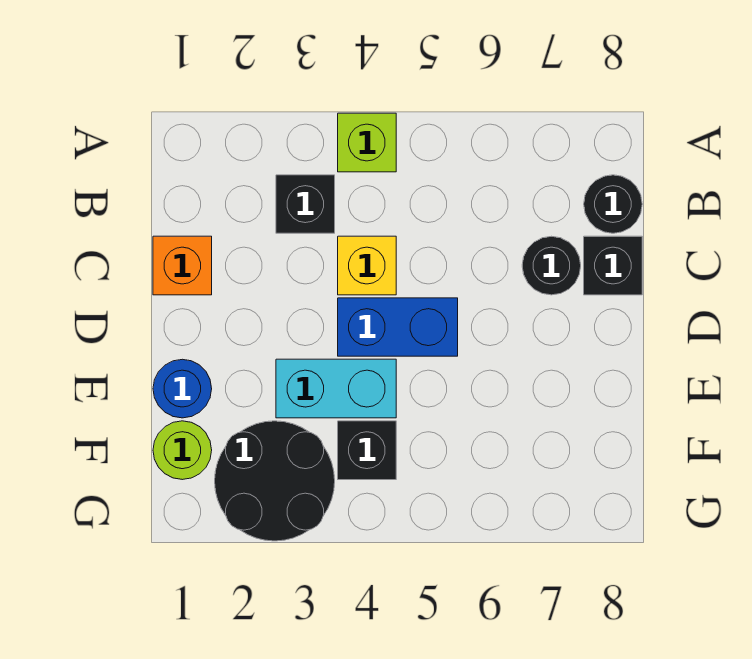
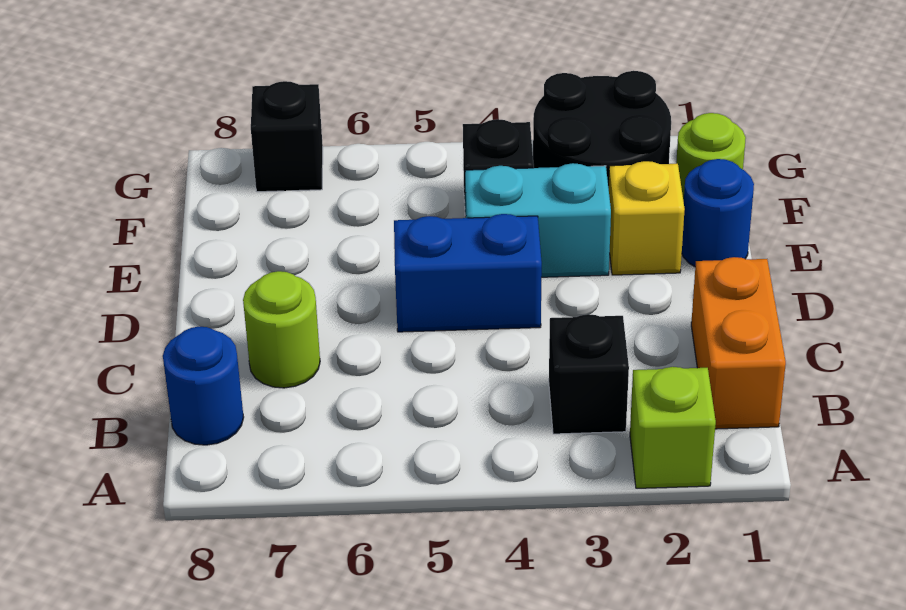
lime brick A4 level 1 -> lime brick A2 level 1
black round brick B8 level 1 -> blue round brick B8 level 1
orange brick C1 level 1 -> orange brick B1:C1 level 1
yellow brick C4 level 1 -> yellow brick E2 level 1
black round brick C7 level 1 -> lime round brick C7 level 1
black brick C8 level 1 -> black brick G7 level 1

